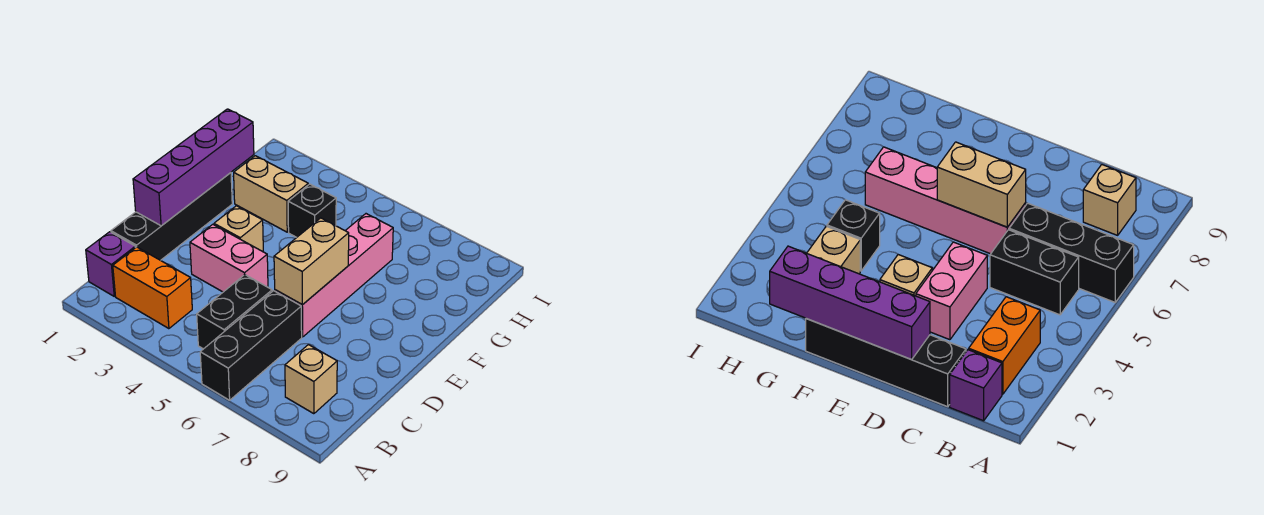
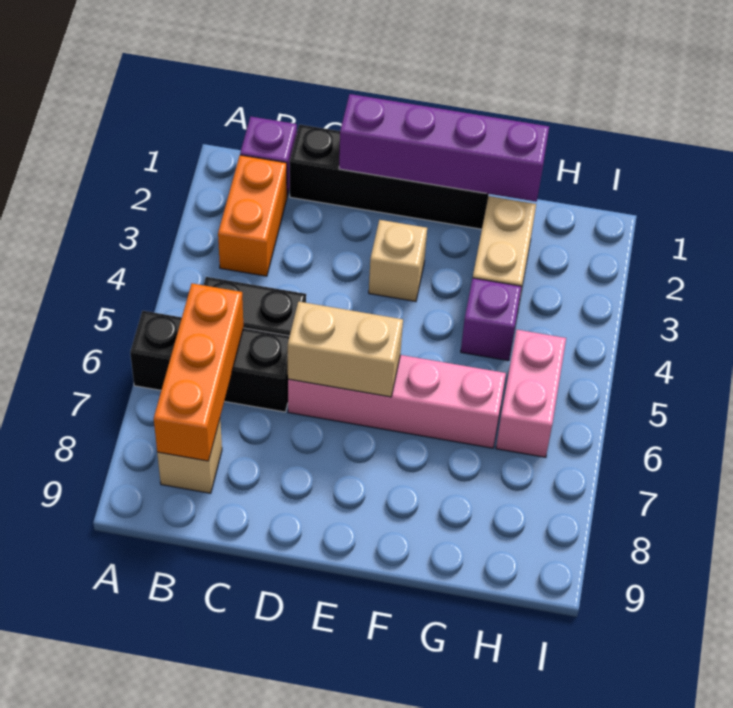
none -> orange brick B6:B8 level 2
pink brick D3:D4 level 1 -> pink brick H5:H6 level 1
black brick G4 level 1 -> purple brick G4 level 1

